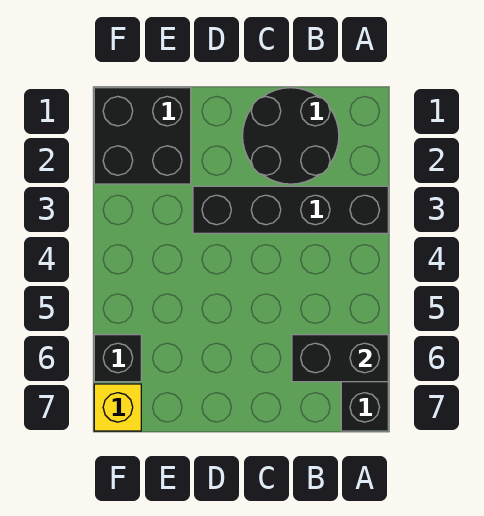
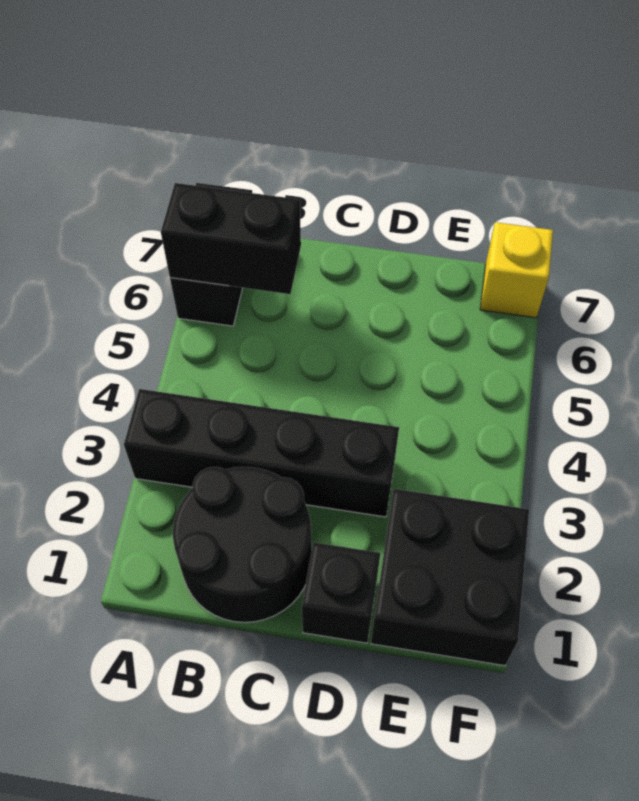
black brick F6 level 1 -> black brick D1 level 1

